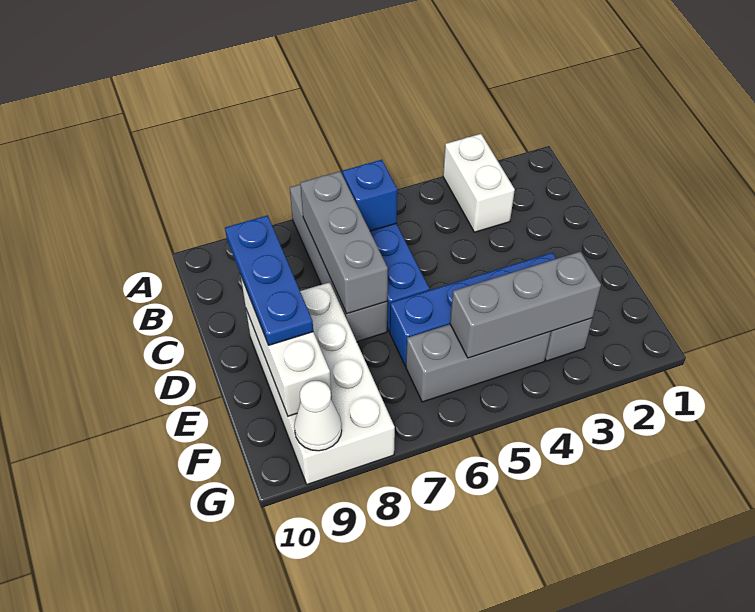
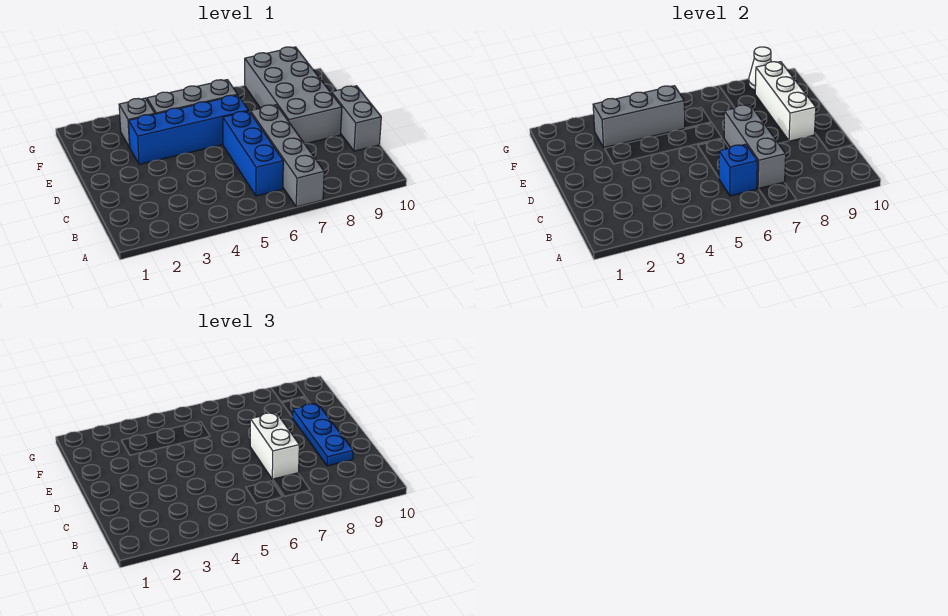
white brick A3:B3 level 1 -> white brick C7:D7 level 3
none -> grey brick C10:D10 level 1
white brick D8:G9 level 1 -> grey brick D8:G9 level 1

